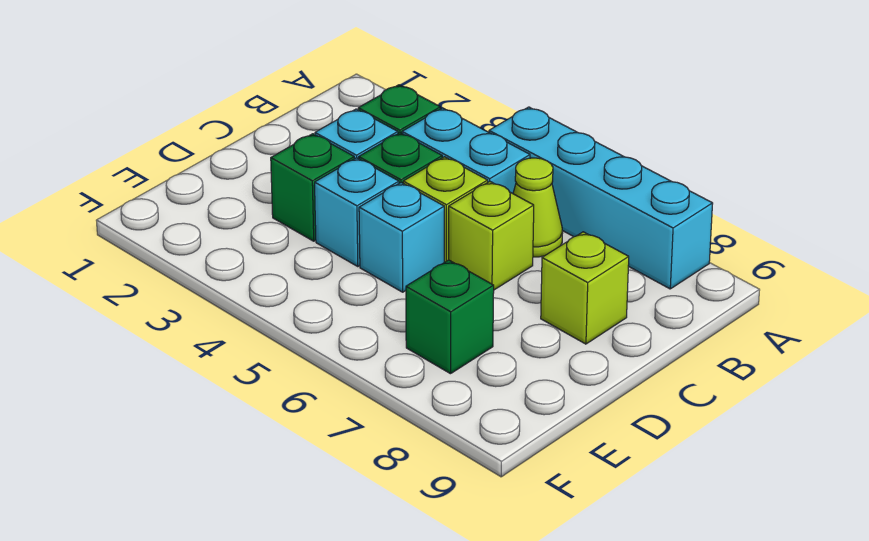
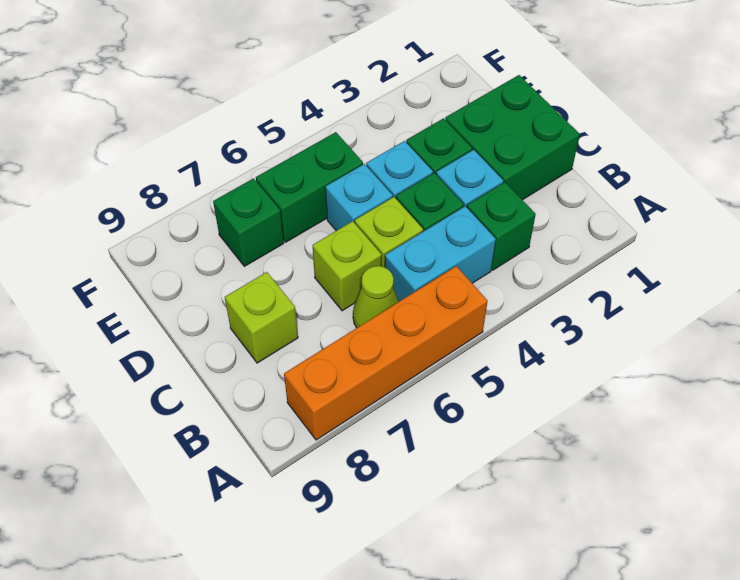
cyan brick A5:A8 level 1 -> orange brick A5:A8 level 1
none -> green brick C1:D2 level 1
none -> green brick E5:E6 level 1

